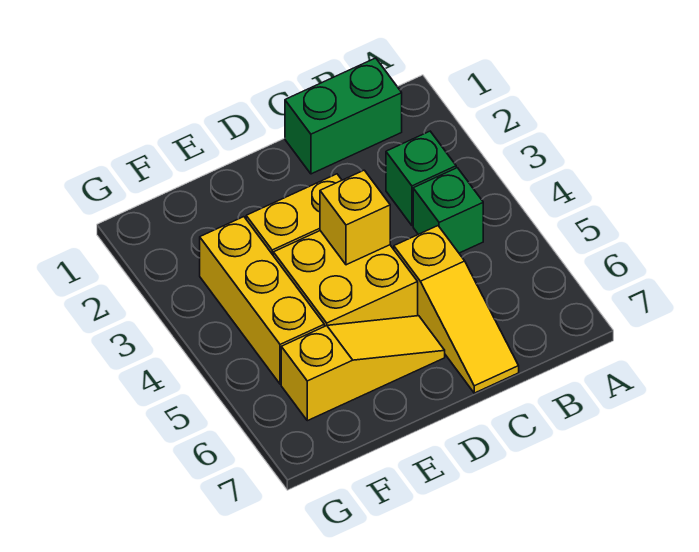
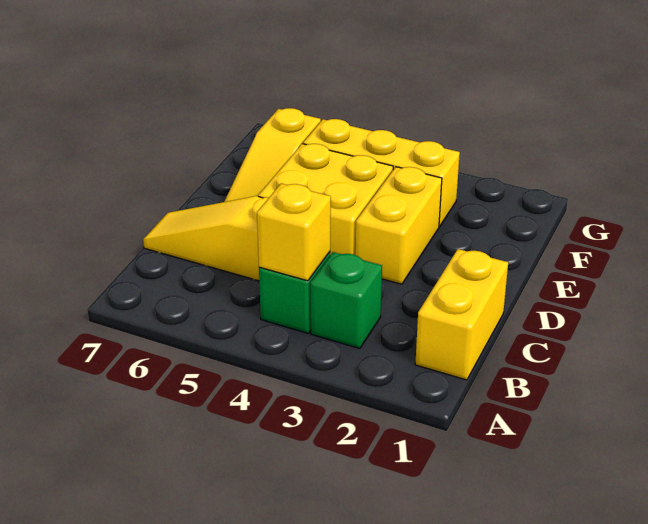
green brick B1:C1 level 1 -> yellow brick B1:C1 level 1
yellow brick D4 level 2 -> yellow brick B4 level 2

